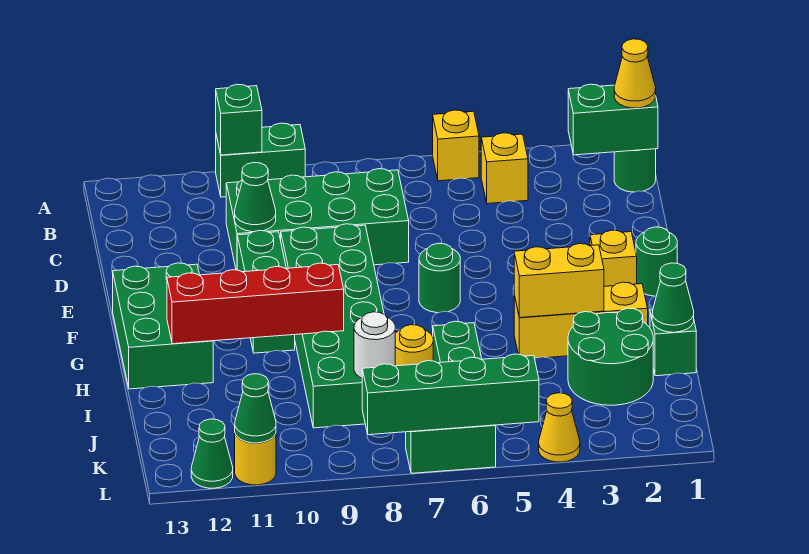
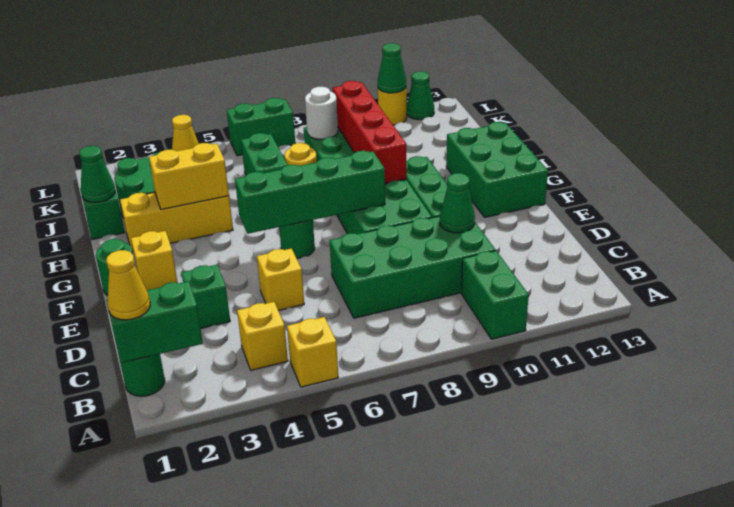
green brick A9:A10 level 1 -> green brick A10:B10 level 1
green brick A10 level 2 -> green brick D3 level 1
none -> yellow brick D5 level 1
red brick H9:H12 level 2 -> red brick G9:J9 level 2
green brick L5:L8 level 2 -> green brick F5:F8 level 2

